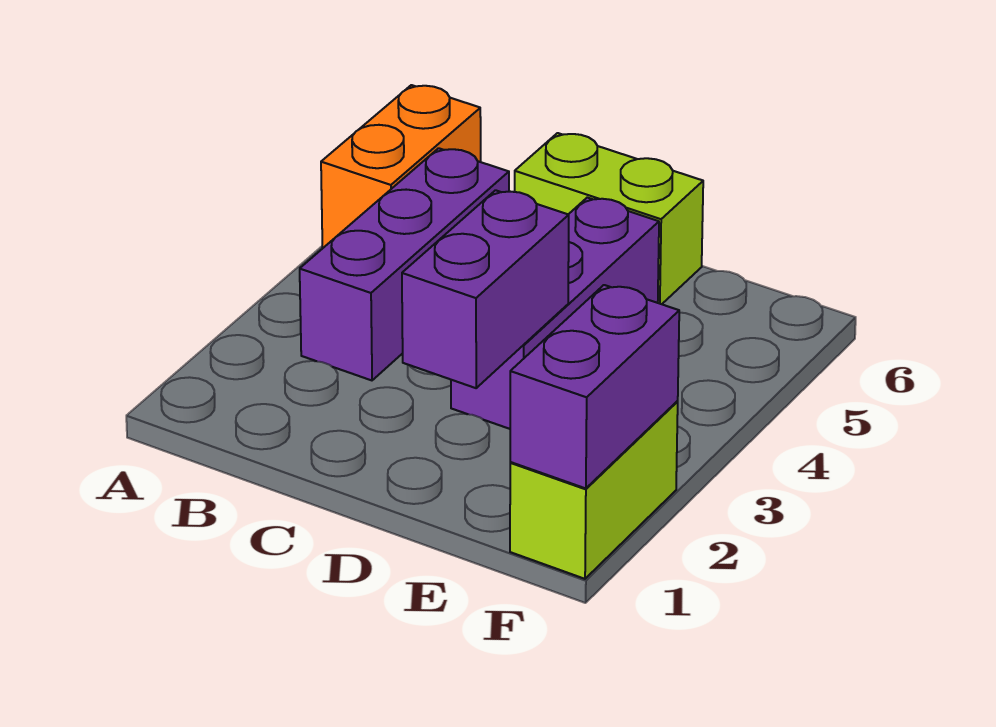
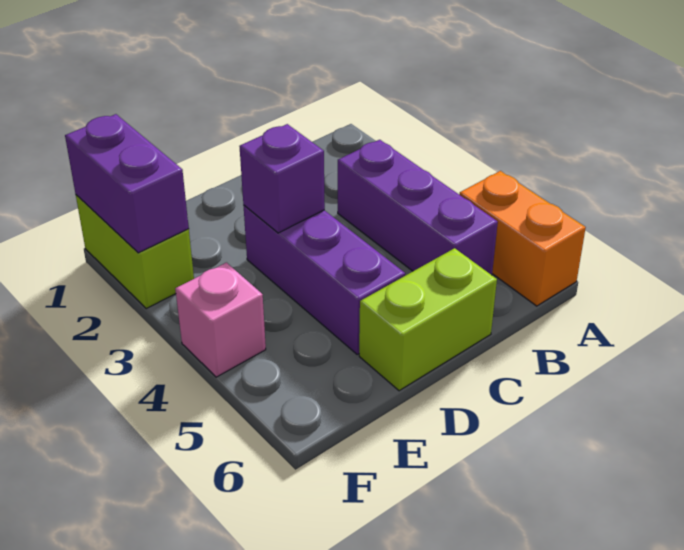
purple brick D2:D3 level 2 -> purple brick D3 level 2
none -> pink brick F4 level 1

